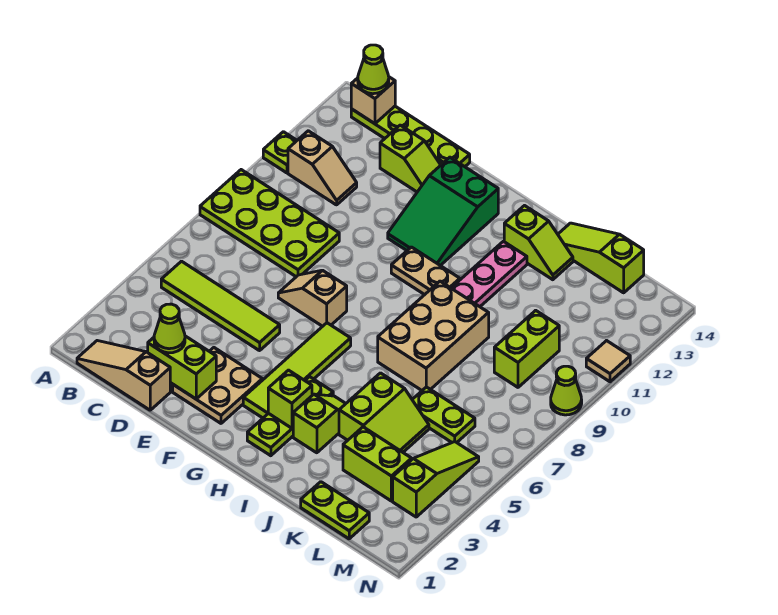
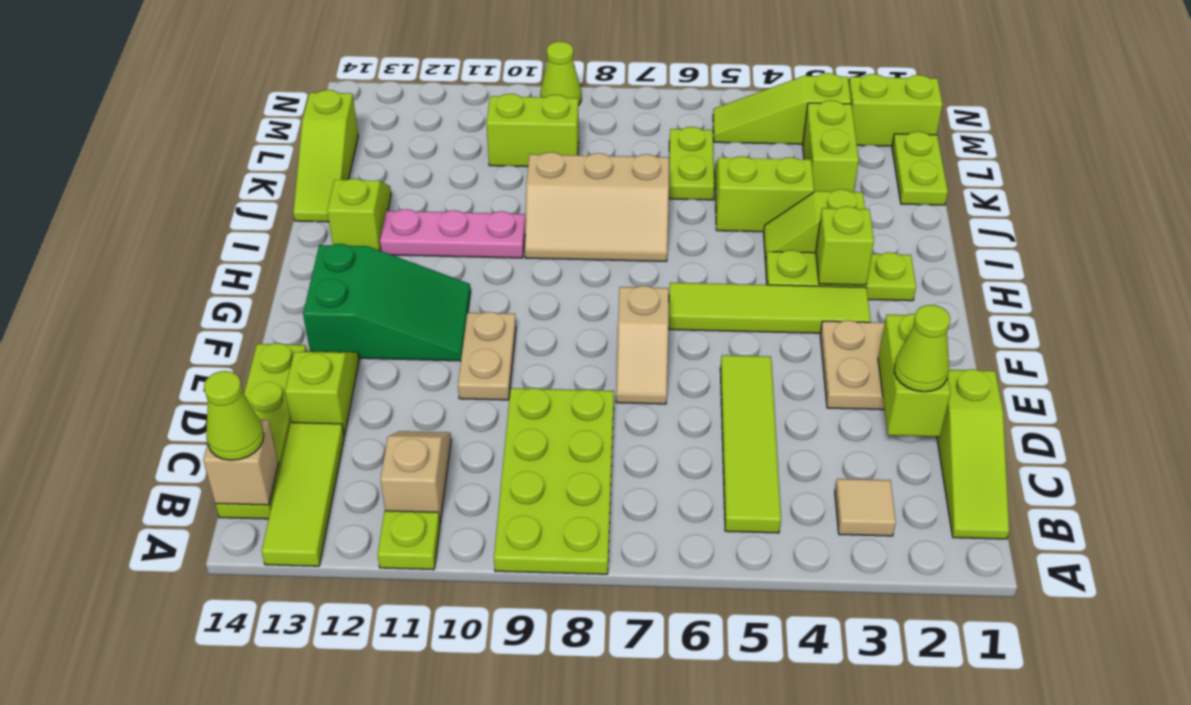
none -> lime tile A13:C13 level 1
tan slope B1:D1 level 1 top D -> lime slope B1:D1 level 1 top D
tan plate G10:H10 level 1 -> tan plate E10:F10 level 1
tan brick I7:J9 level 1 -> tan slope I7:J9 level 1 top J
none -> lime brick M1:M2 level 1
tan tile N11 level 1 -> tan tile B3 level 1

